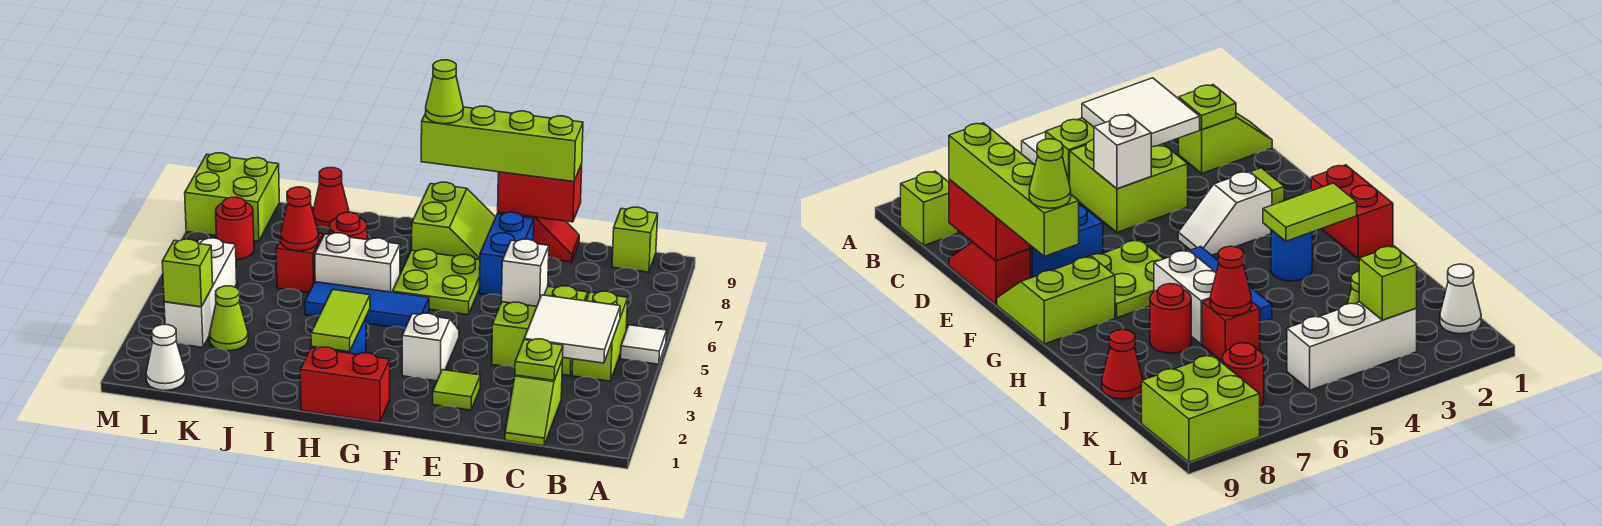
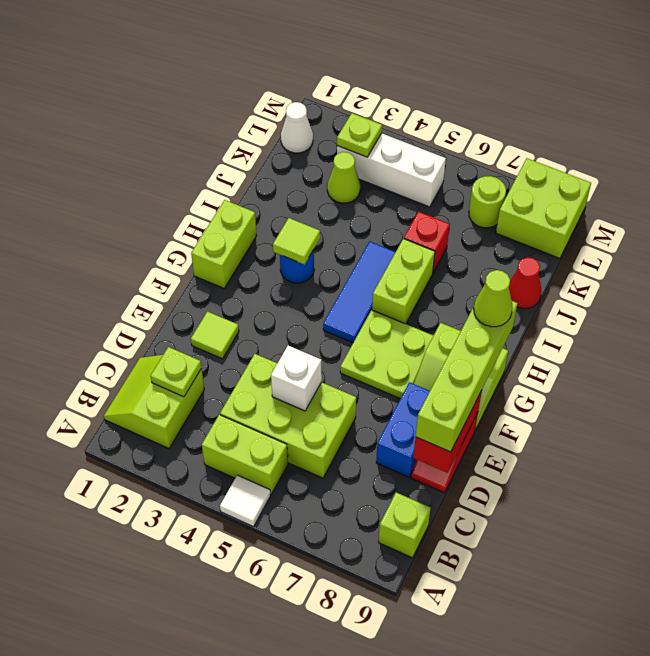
white tile B3:C4 level 2 -> none
lime slope C1:C2 level 1 top 2 -> lime slope B1:C2 level 1 top 2
lime brick C4:D5 level 1 -> lime brick C4:D6 level 1
blue brick E7:E8 level 1 -> blue brick D8:E8 level 1
white slope F3:F4 level 1 top 3 -> none
red brick G1:H1 level 1 -> lime brick G1:H1 level 1
lime tile H2:H3 level 2 -> lime tile H3 level 2
white brick H6:I6 level 1 -> lime brick H6:I6 level 1
red round brick I7 level 1 -> none
red cone J6 level 2 -> none
lime brick L3 level 2 -> lime plate L3 level 2
red round brick L7 level 1 -> lime round brick L7 level 1

